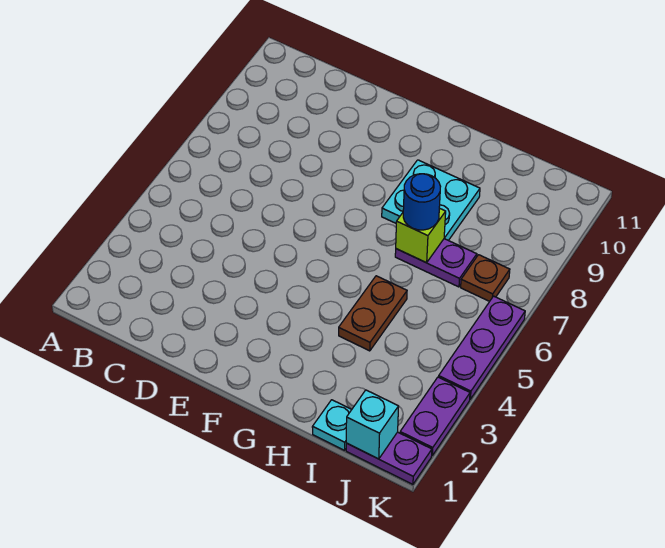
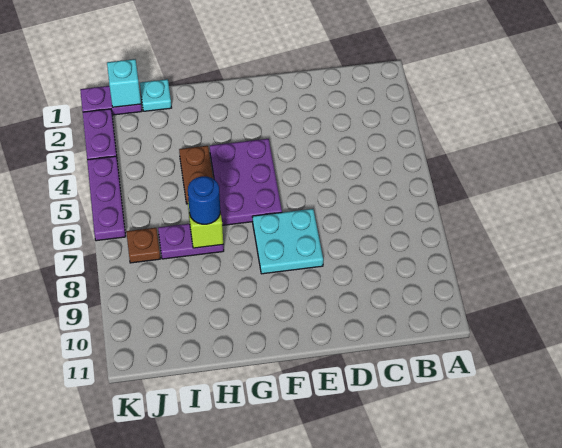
none -> purple plate F4:G6 level 1
cyan plate G8:H9 level 1 -> cyan plate E7:F8 level 1

